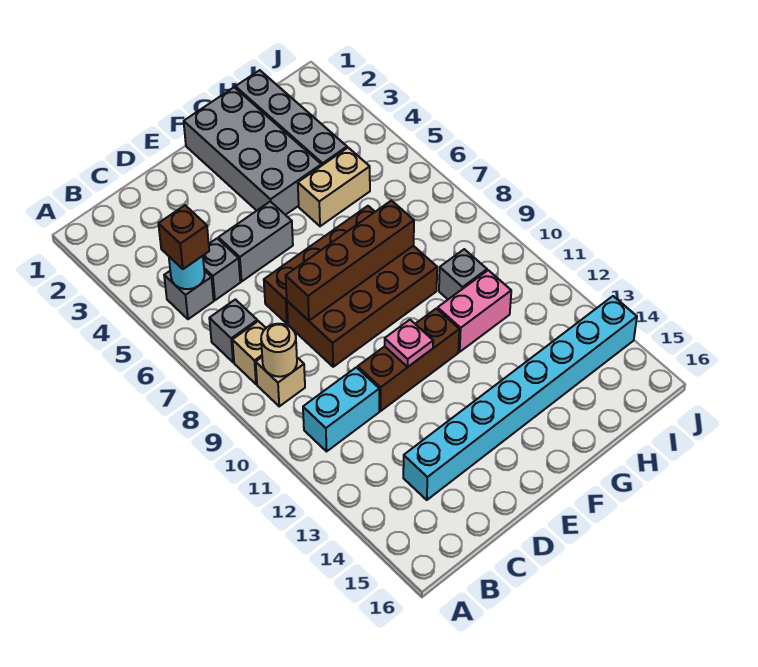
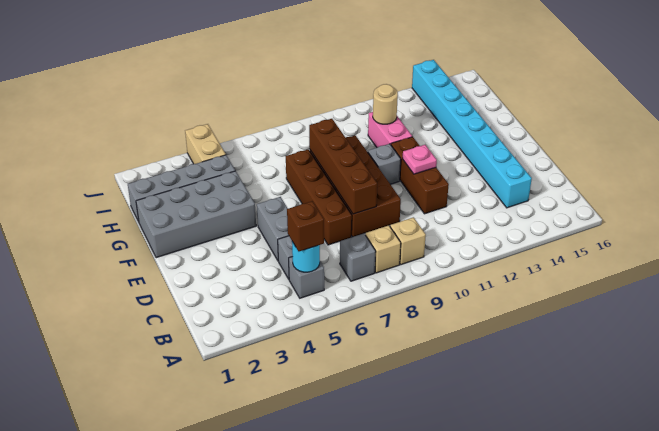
tan round brick B9 level 2 -> tan round brick H11 level 2
cyan brick B11:C11 level 1 -> none
tan brick G5:H5 level 1 -> tan brick I4:J4 level 1
grey brick H10 level 1 -> grey brick F10 level 1

